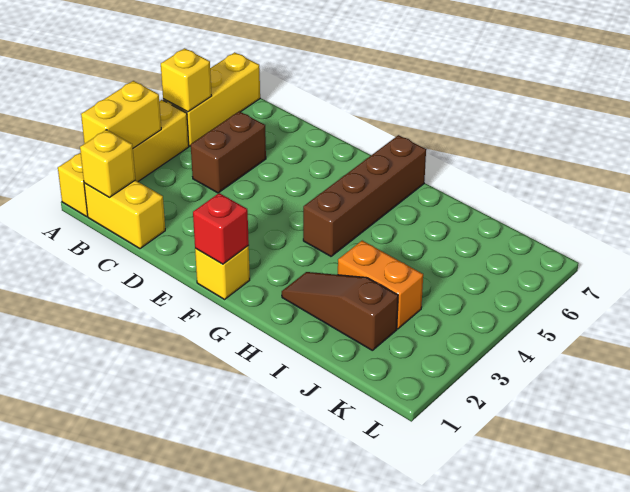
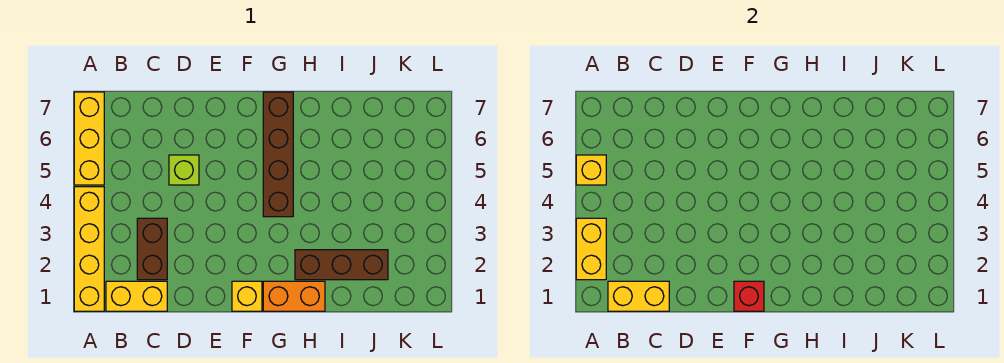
yellow brick B1 level 2 -> yellow brick B1:C1 level 2
brown brick C4:C5 level 1 -> brown brick C2:C3 level 1
none -> lime brick D5 level 1
brown slope H2:J2 level 1 top J -> brown brick H2:J2 level 1
orange brick I3:J3 level 1 -> orange brick G1:H1 level 1

